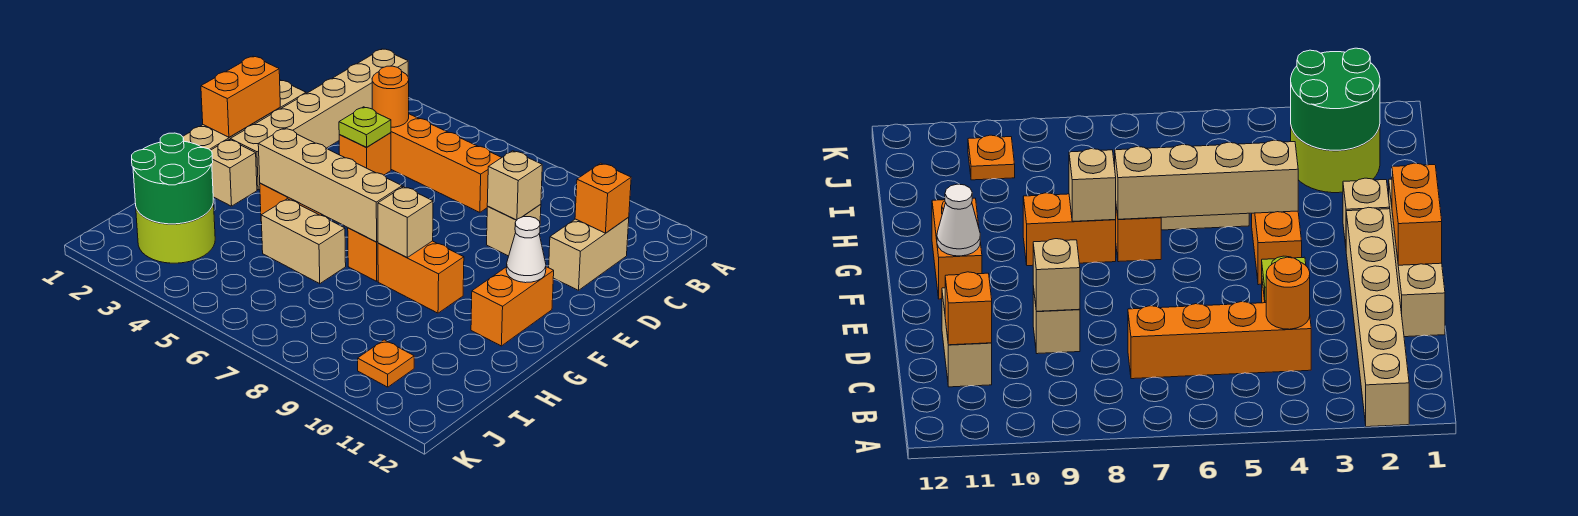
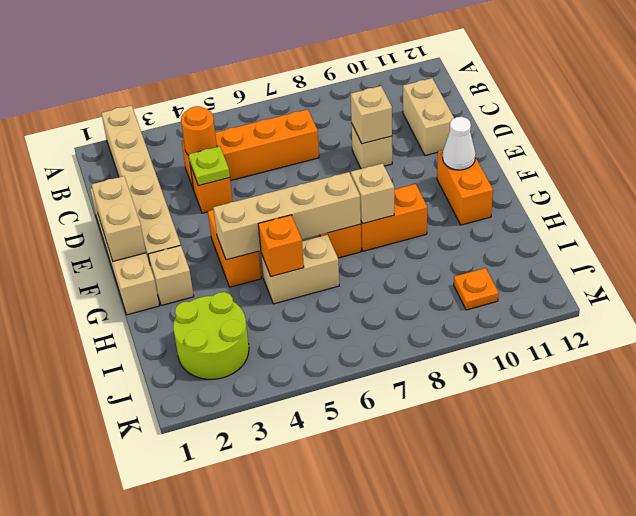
orange brick C11 level 2 -> orange brick H5 level 2
orange brick E1:F1 level 2 -> tan brick E1:F1 level 2
green round brick I2:J3 level 2 -> none

